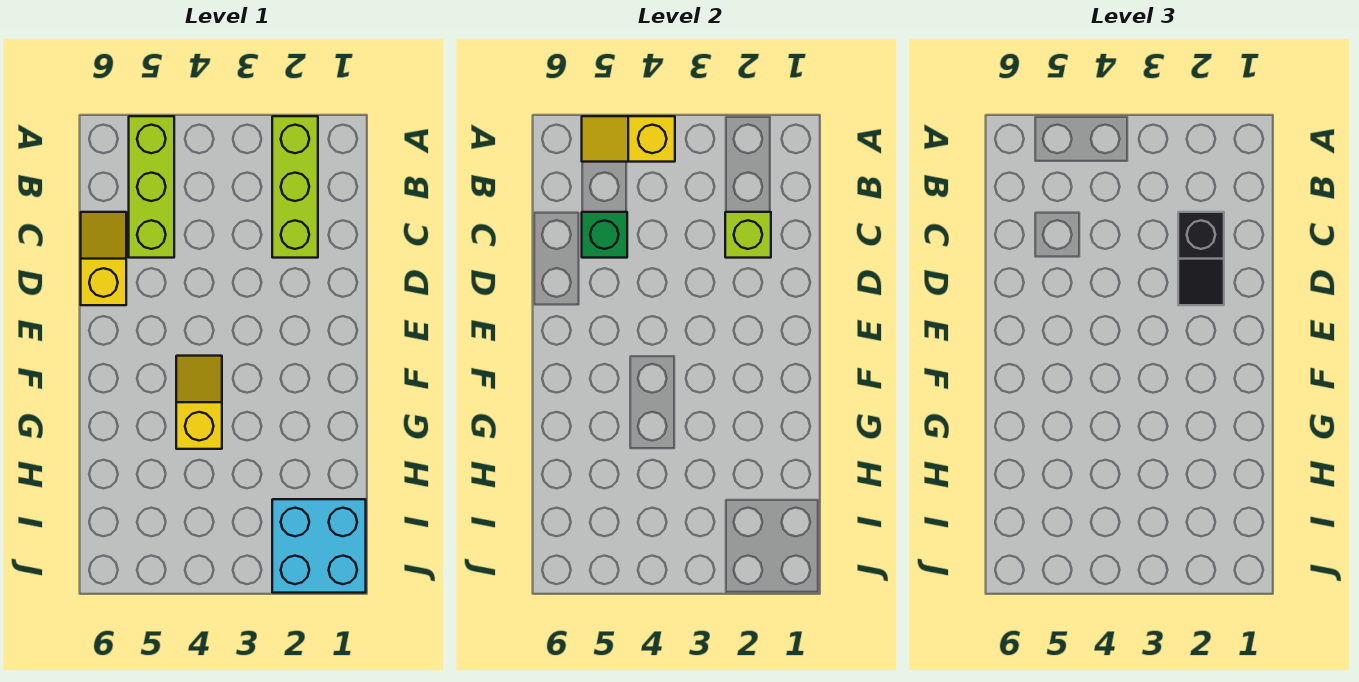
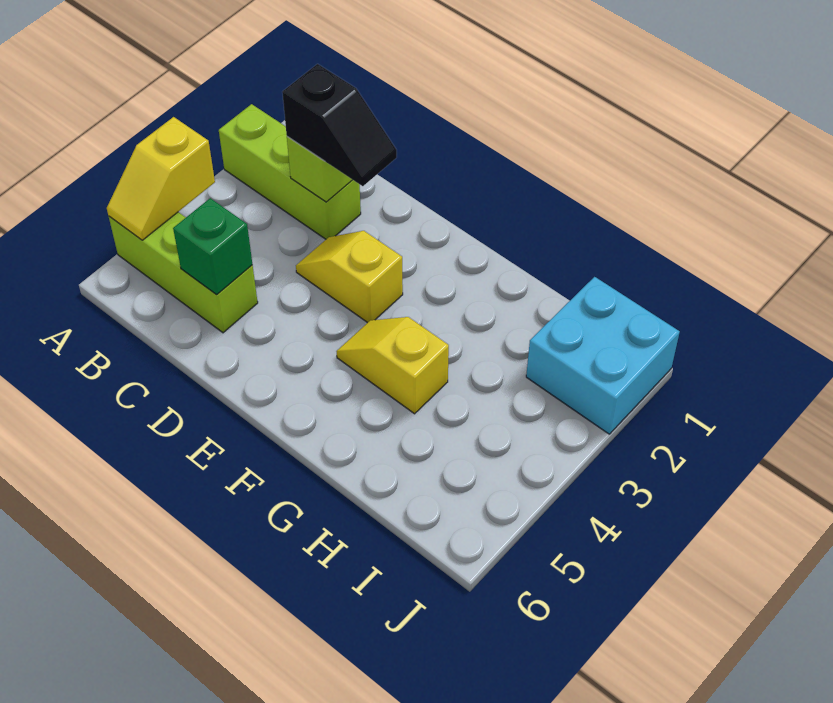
yellow slope C6:D6 level 1 top D -> yellow slope D3:E3 level 1 top E

